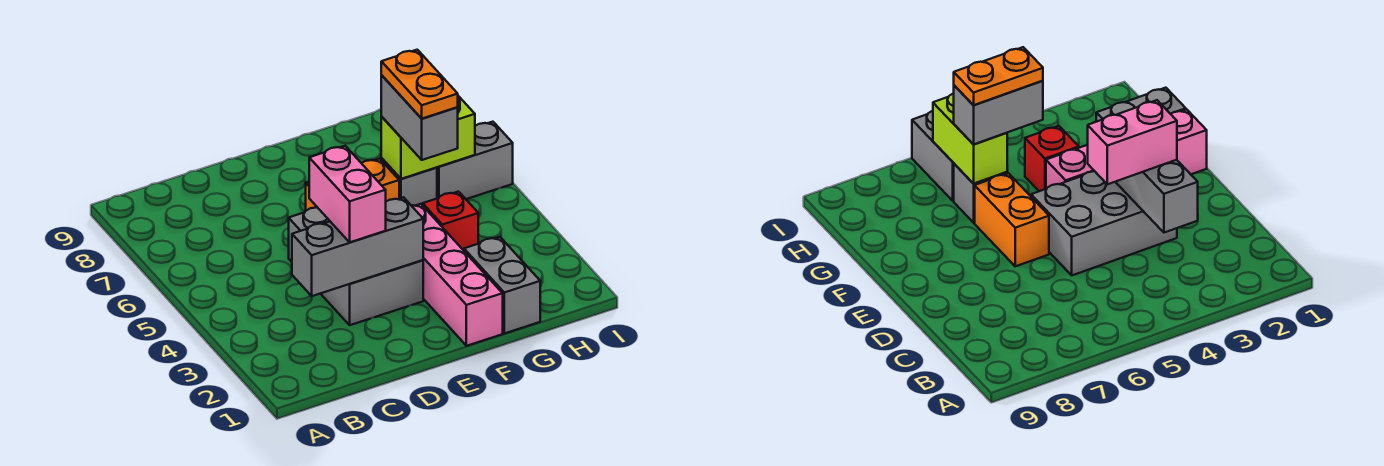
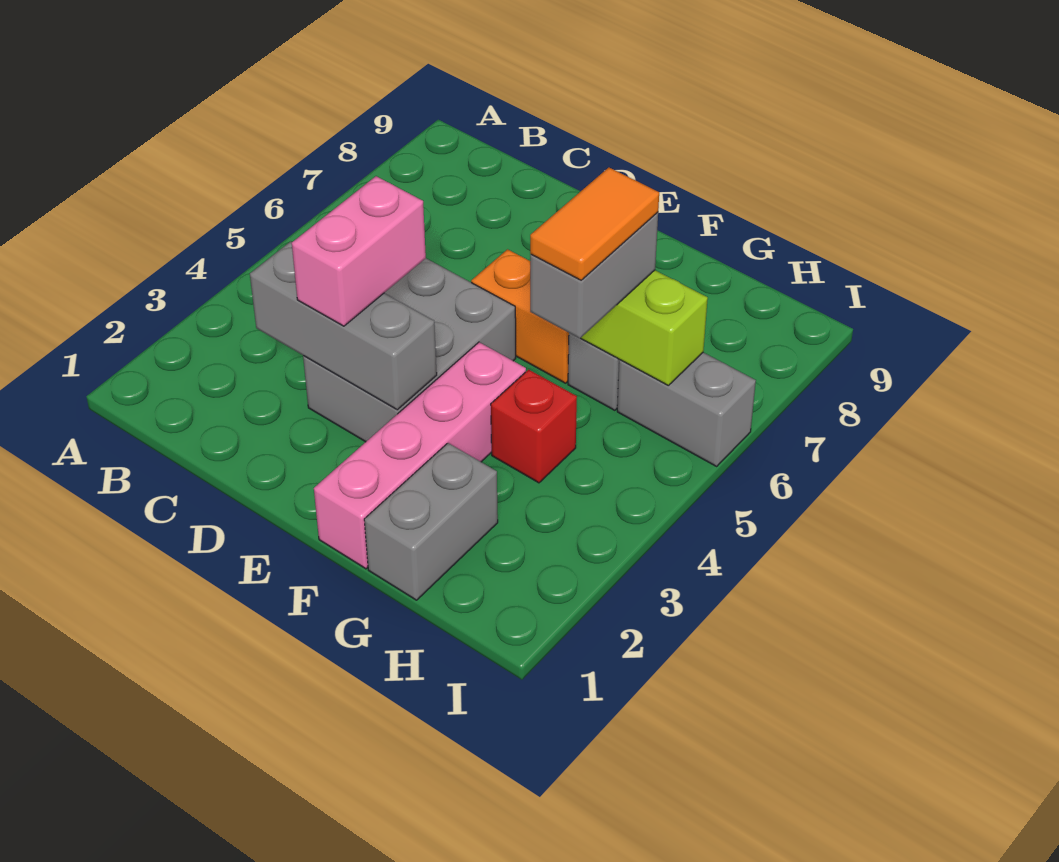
orange plate G5:G6 level 4 -> orange tile G5:G6 level 4

